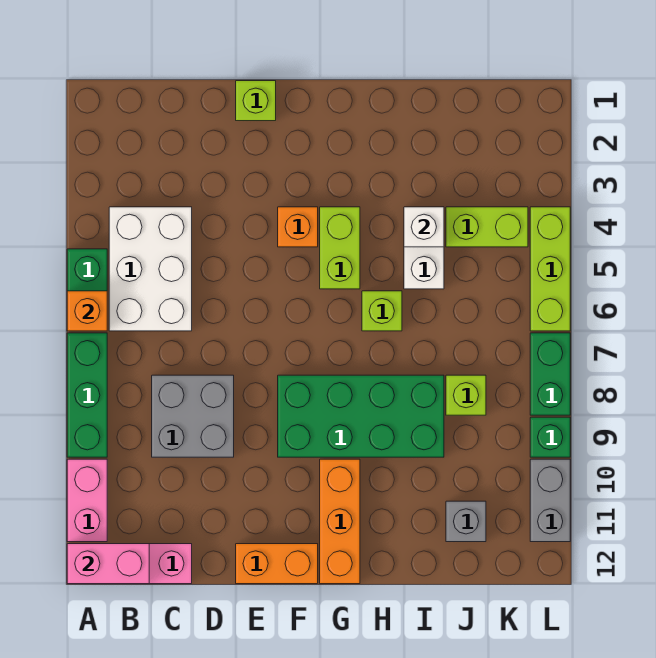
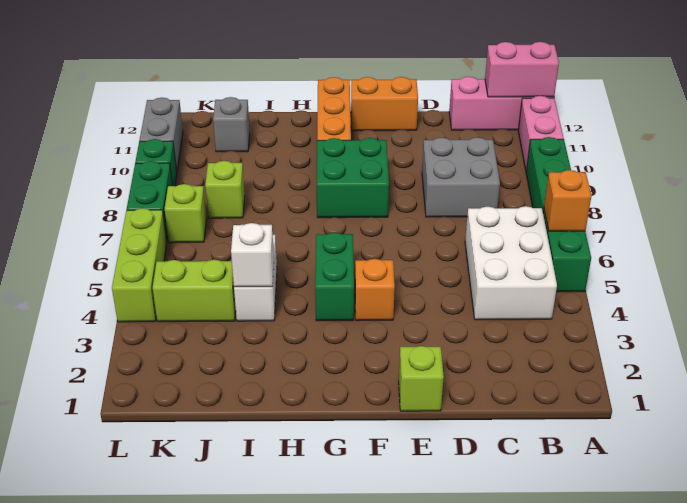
green brick F8:I9 level 1 -> green brick F8:G9 level 1
lime brick G4:G5 level 1 -> green brick G4:G5 level 1
lime brick H6 level 1 -> lime brick K7 level 1

